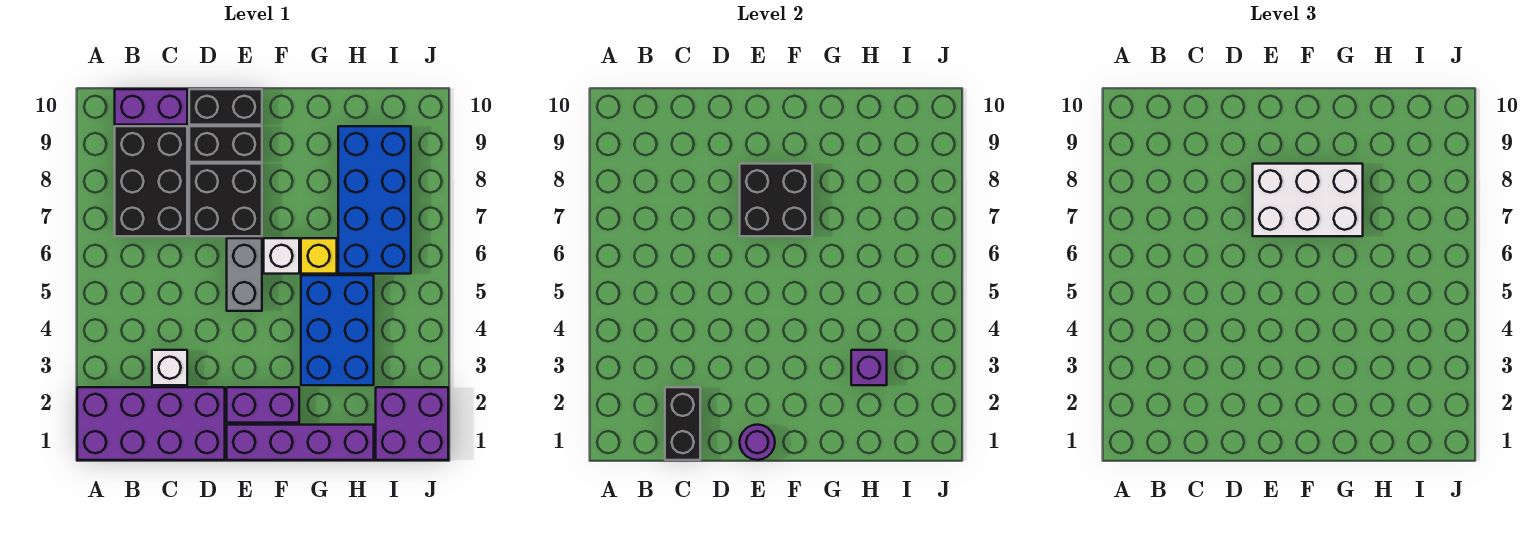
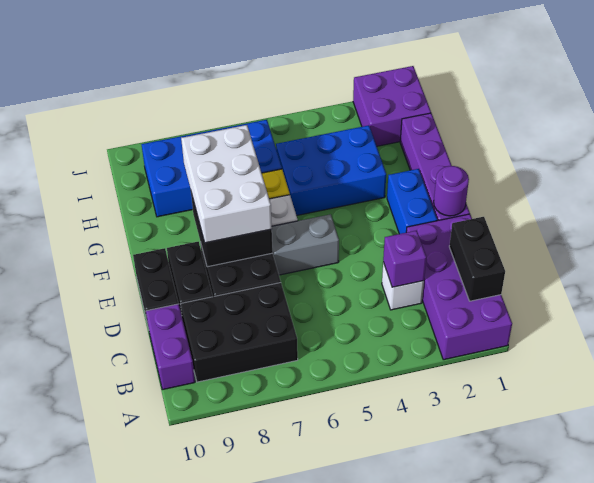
black brick C1:C2 level 2 -> black brick B1:C1 level 2
purple brick E2:F2 level 1 -> blue brick E2:F2 level 1
purple brick H3 level 2 -> purple brick C3 level 2

